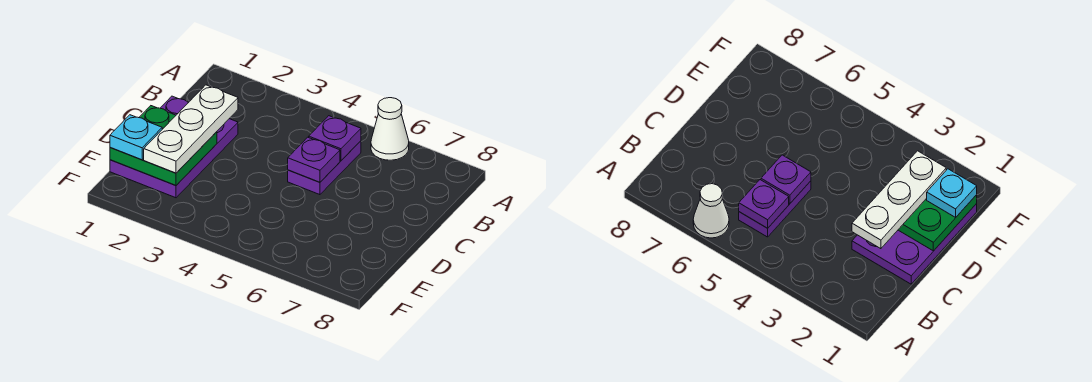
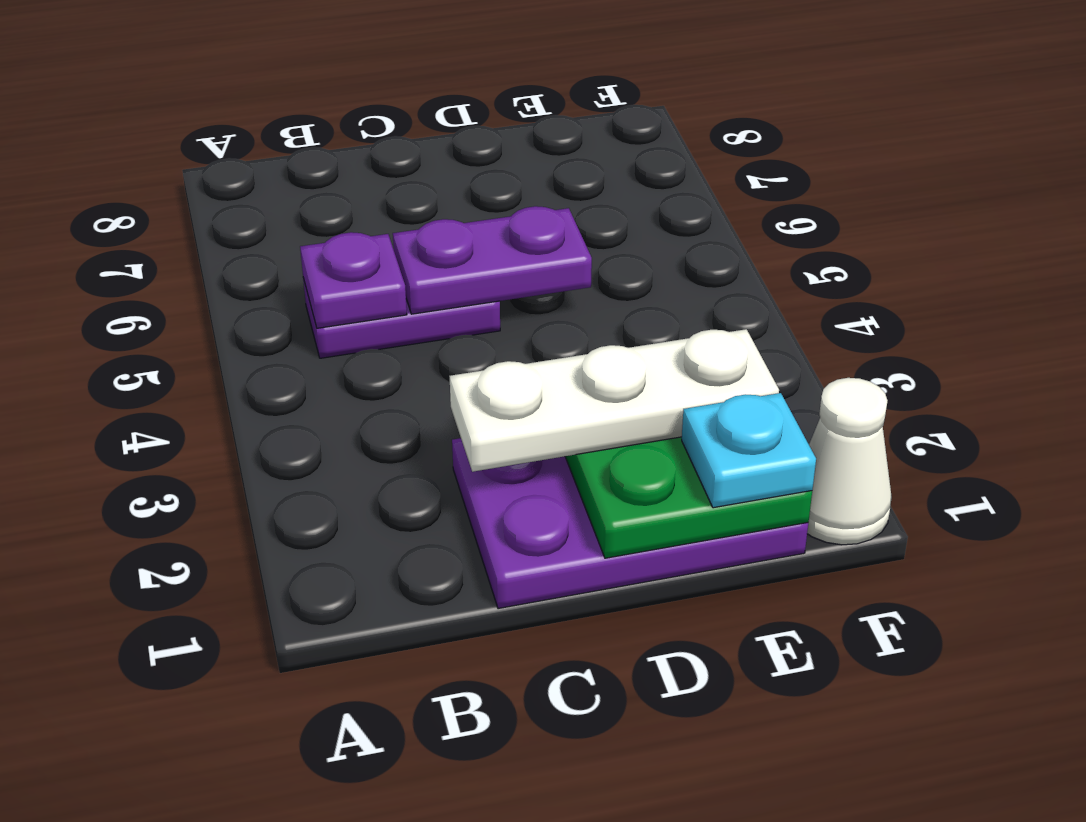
white cone A6 level 1 -> white cone F1 level 1
purple plate C5 level 2 -> purple plate C5:D5 level 2

